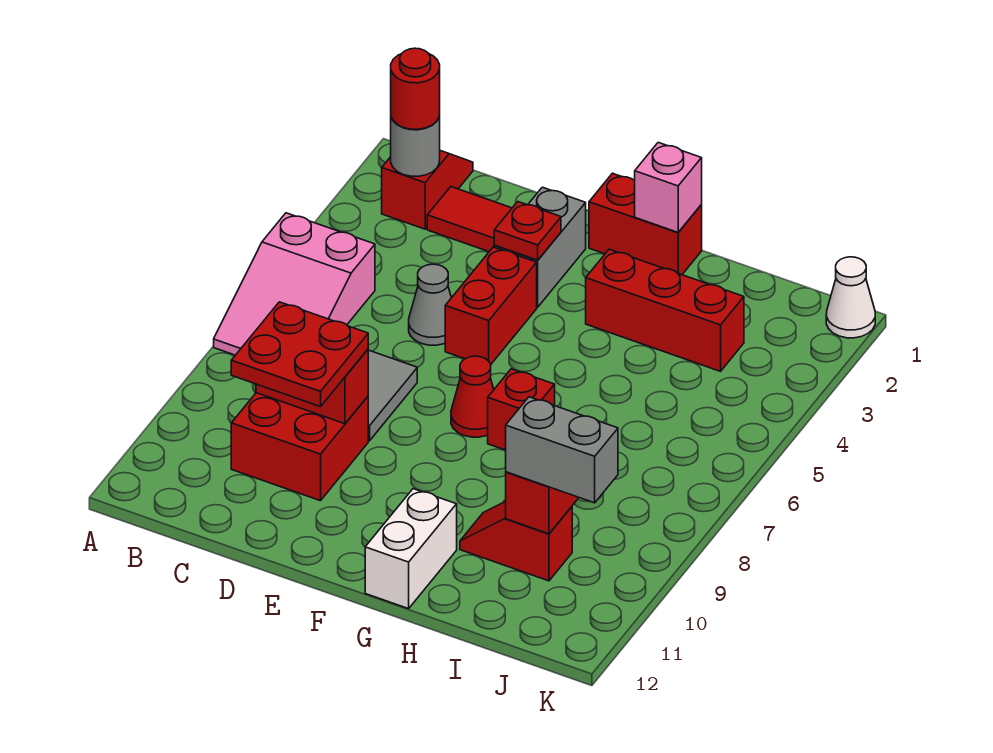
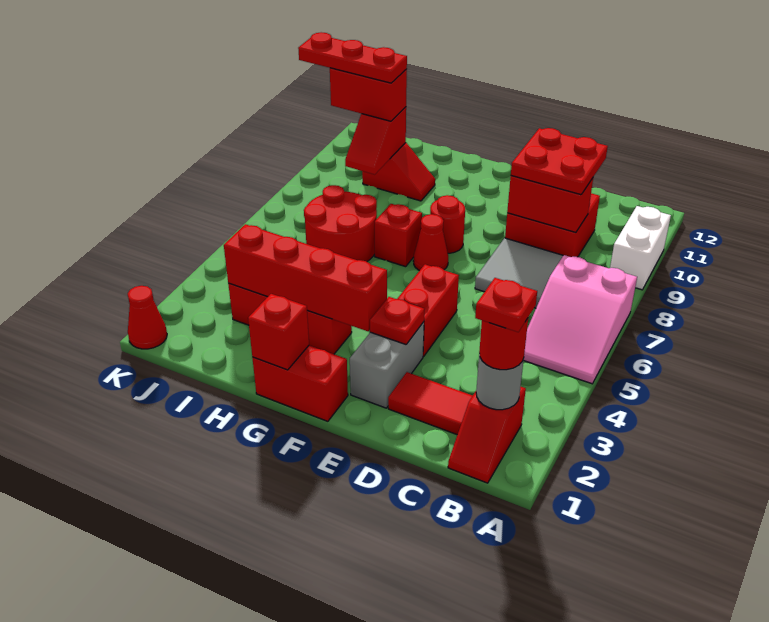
pink slope A5:B7 level 1 top 5 -> pink slope A5:B7 level 1 top 7
none -> red plate B2 level 4
grey cone D5 level 1 -> none
none -> red brick F3:I3 level 2
none -> red round brick F8 level 1
pink brick G1 level 2 -> red brick G1 level 2
white brick G11:G12 level 1 -> white brick A9:A10 level 1
none -> red round brick H6:I7 level 1
grey brick I10:J10 level 3 -> red brick I10:J10 level 3
none -> red plate I10:K10 level 4
white cone K1 level 1 -> red cone K1 level 1

